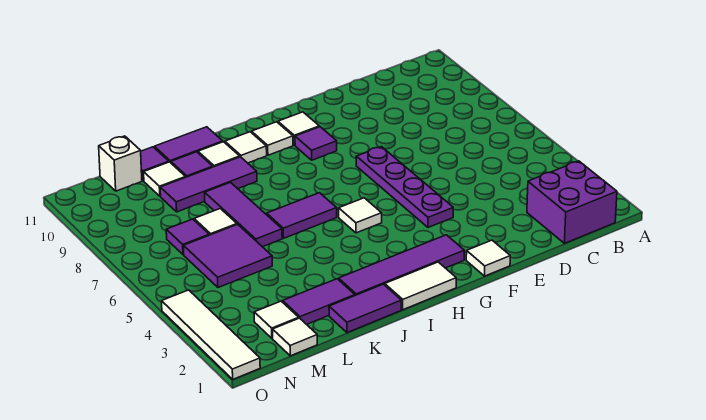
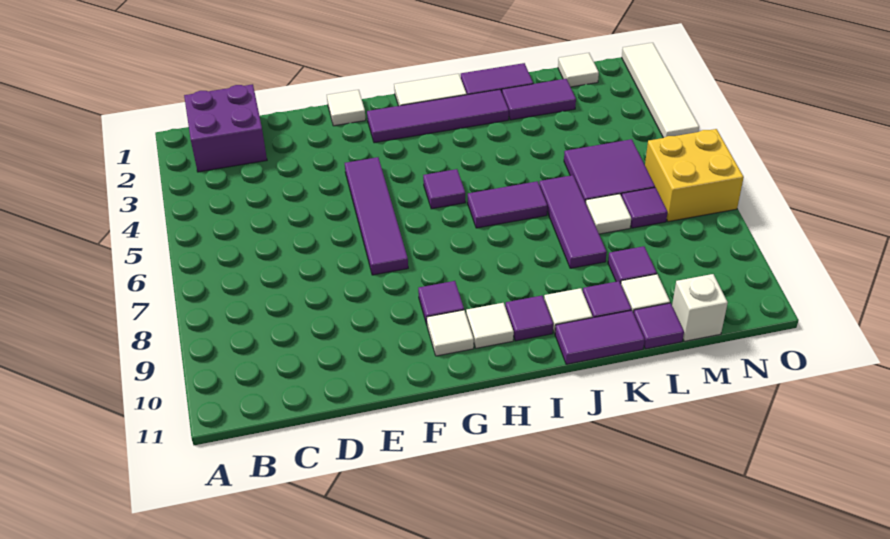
purple plate F4:F7 level 1 -> purple tile F4:F7 level 1
white tile H5 level 1 -> purple tile H5 level 1
white tile I10 level 1 -> purple tile I10 level 1
purple tile J9:L9 level 1 -> purple tile L9 level 1
white tile M2 level 1 -> none
none -> yellow brick N6:O7 level 1

